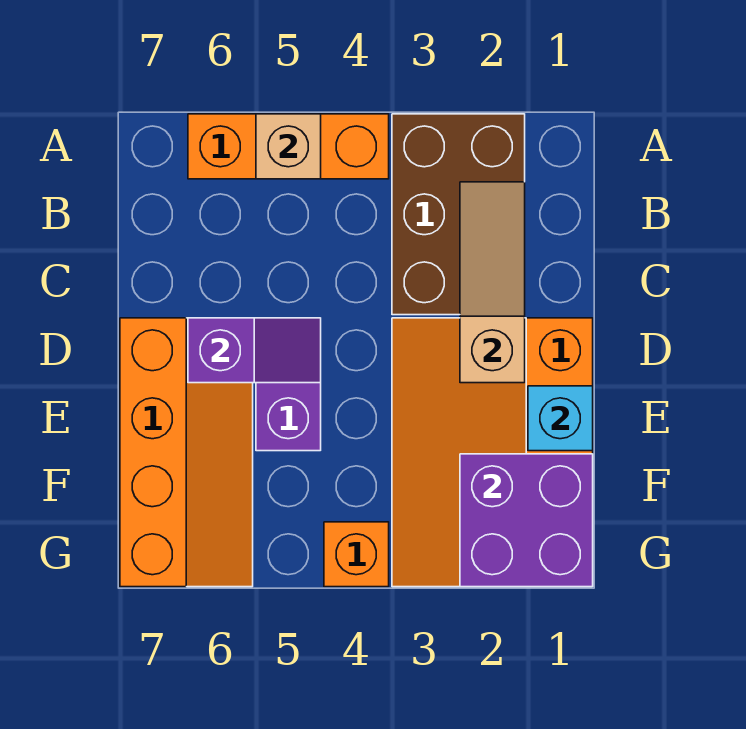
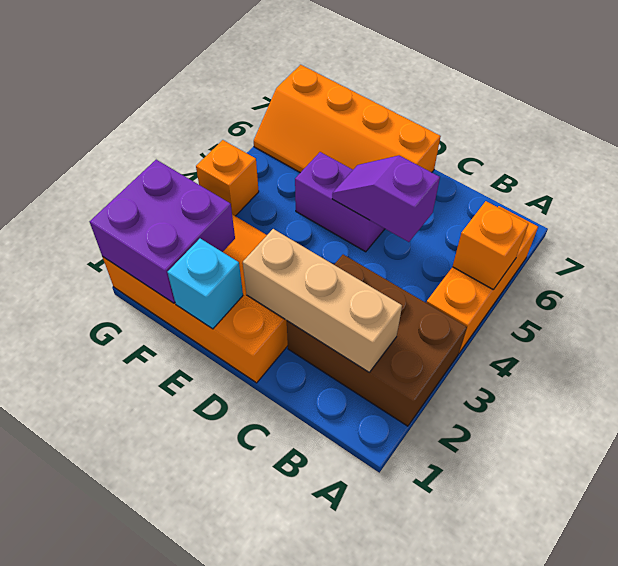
tan brick A5 level 2 -> orange brick A5 level 2
tan slope B2:D2 level 2 top D -> tan brick B2:D2 level 2
purple slope D5:D6 level 2 top 6 -> purple slope C5:D5 level 2 top C

